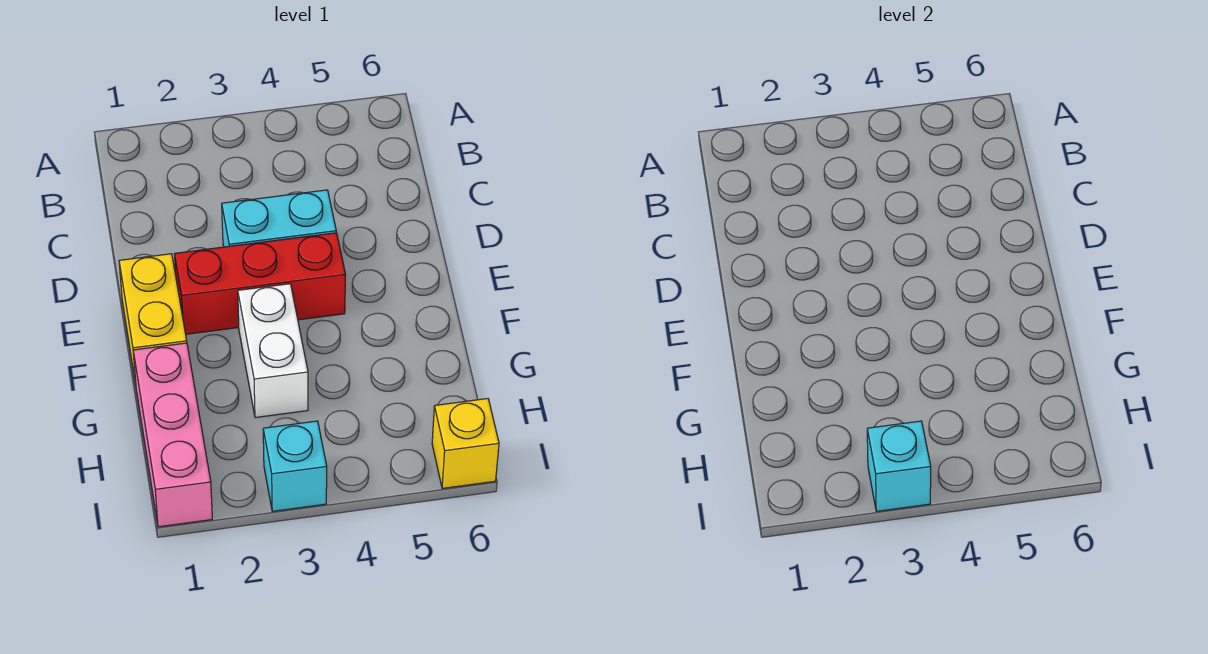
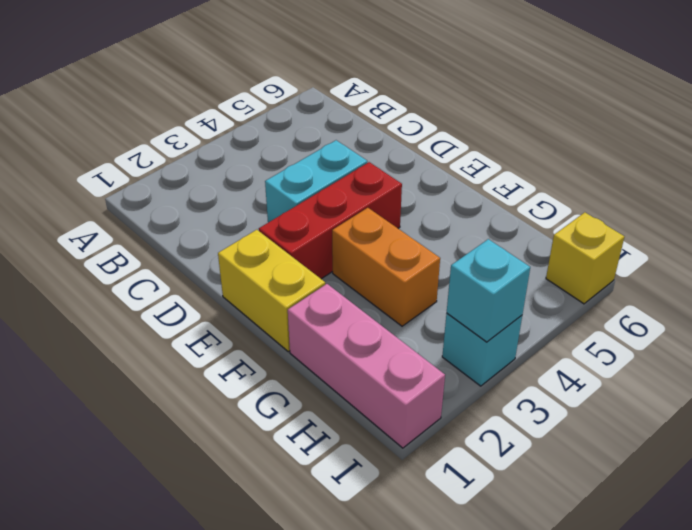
white brick F3:G3 level 1 -> orange brick F3:G3 level 1

